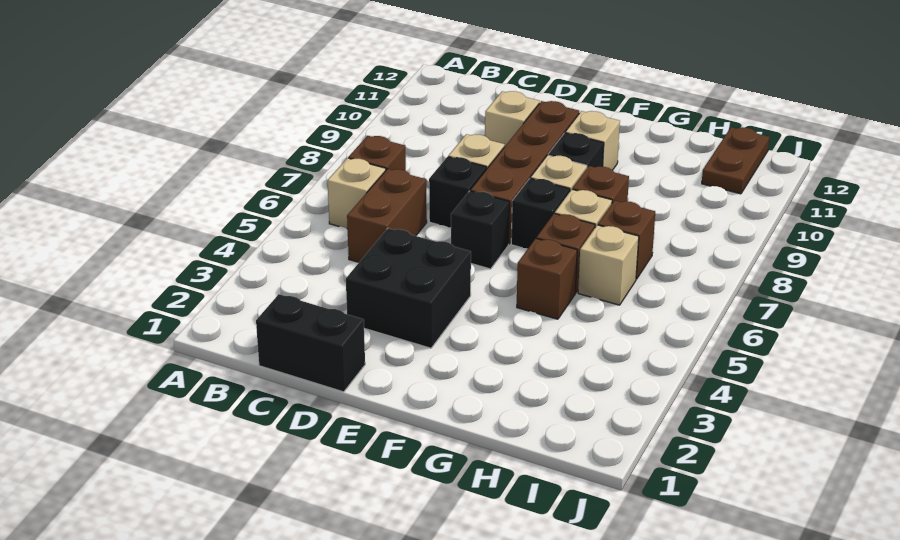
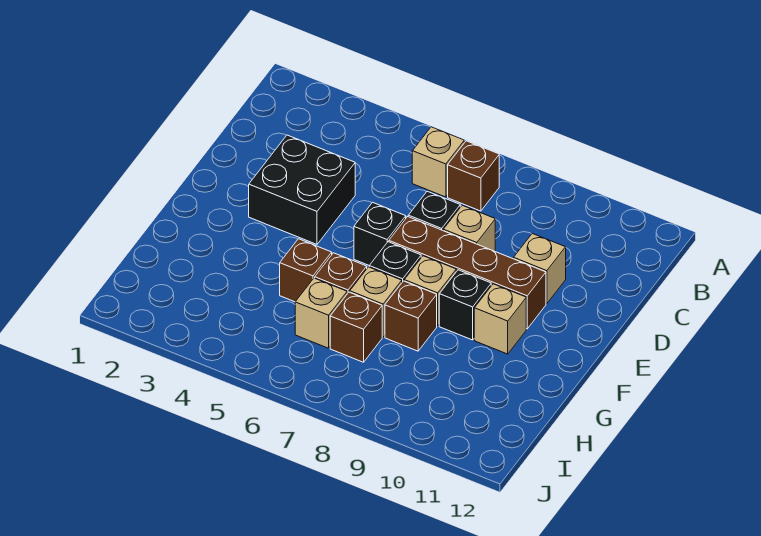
black brick C1:D1 level 1 -> none
brown brick C5:C6 level 1 -> none
brown plate I11:I12 level 1 -> none

